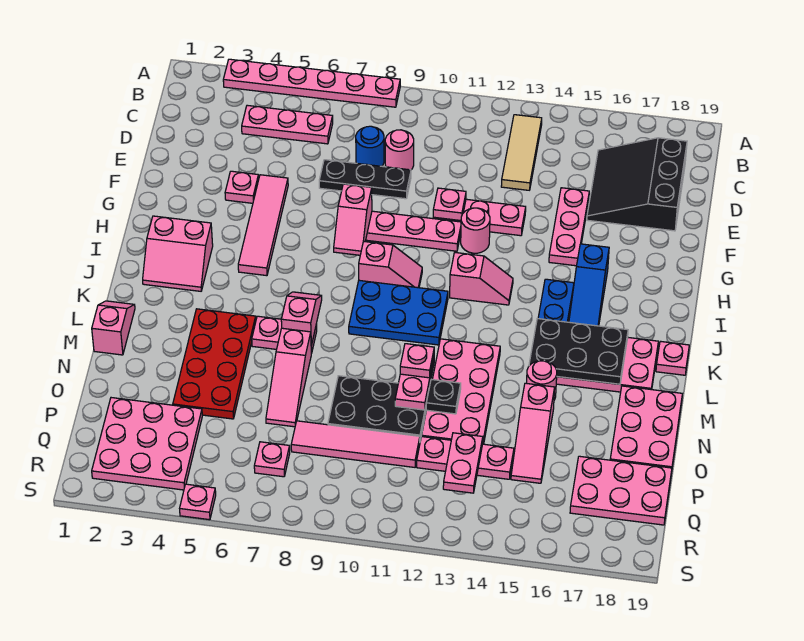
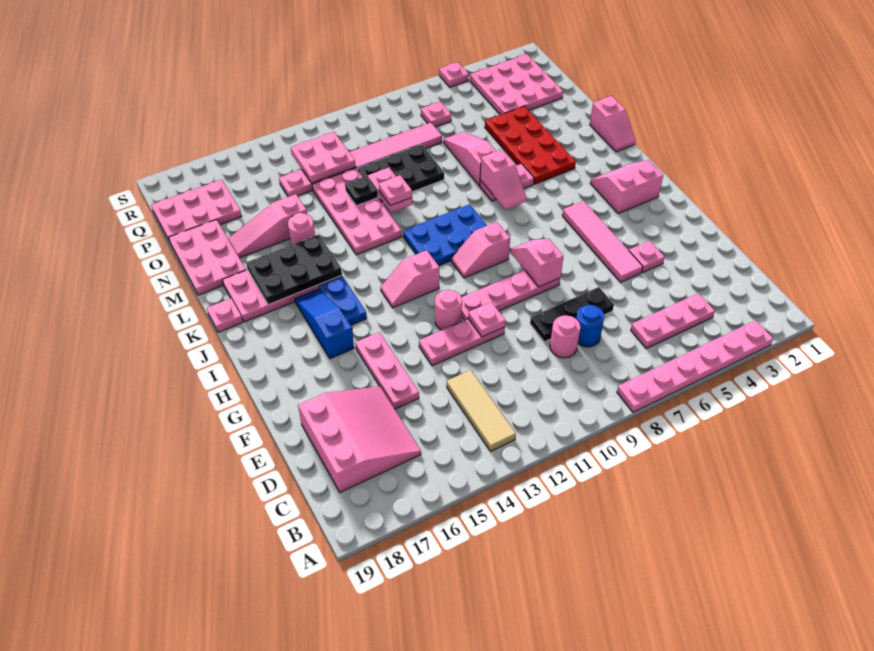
black slope C16:E18 level 1 top 18 -> pink slope C16:E18 level 1 top 18
pink slope N15:P15 level 1 top N -> pink slope N15:N17 level 1 top 15
pink plate P13:Q13 level 2 -> pink plate P12:Q13 level 2

